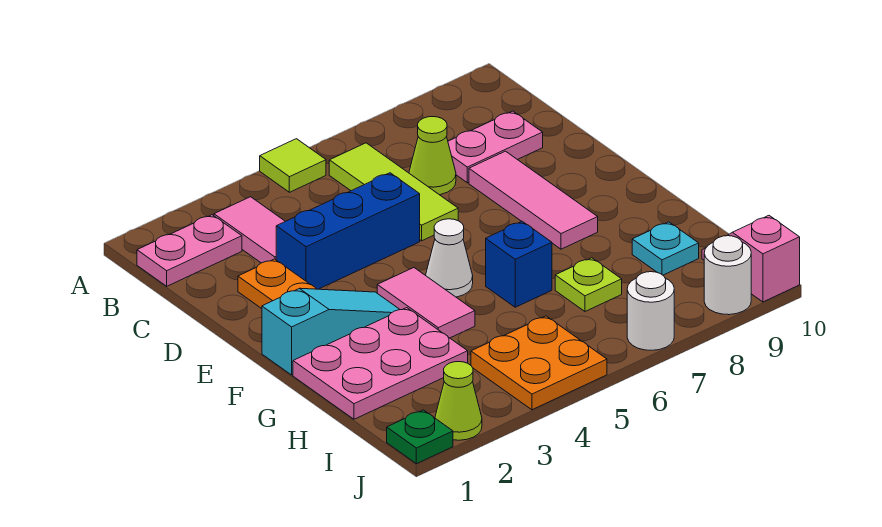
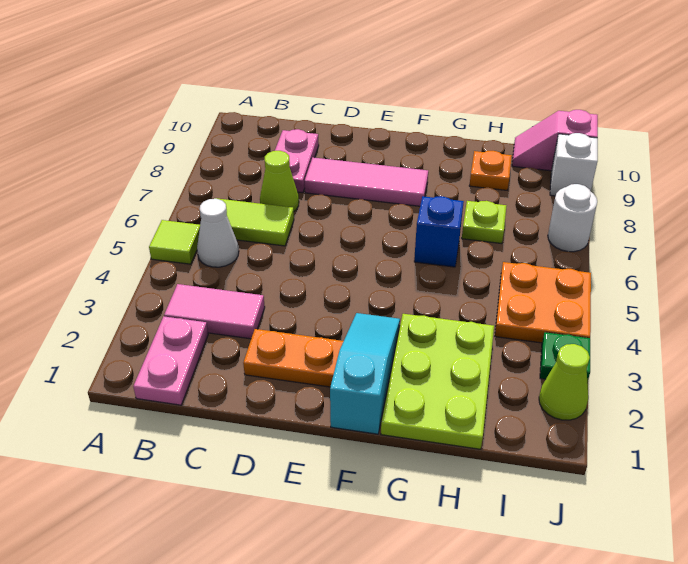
lime tile B6:D6 level 1 -> lime tile B6:C6 level 1
blue brick D3:D5 level 1 -> none
pink tile F4:G4 level 1 -> none
white cone F5 level 1 -> white cone B5 level 1
pink plate G1:H3 level 1 -> lime plate G1:H3 level 1
cyan plate H9 level 1 -> orange plate H9 level 1
green plate J1 level 1 -> green plate J3 level 1
white round brick J9 level 1 -> white brick J9 level 1

